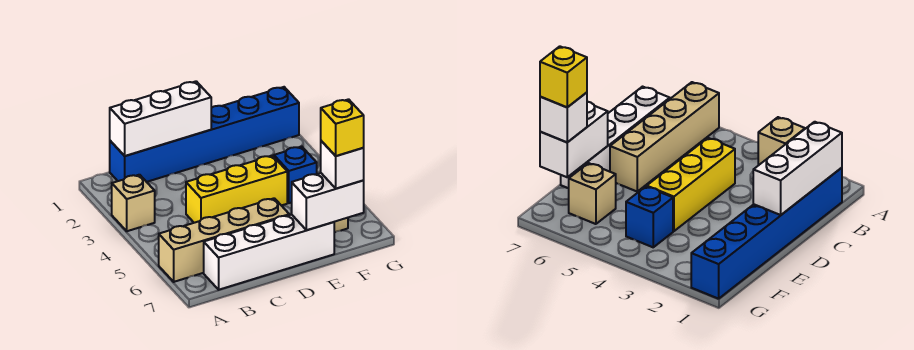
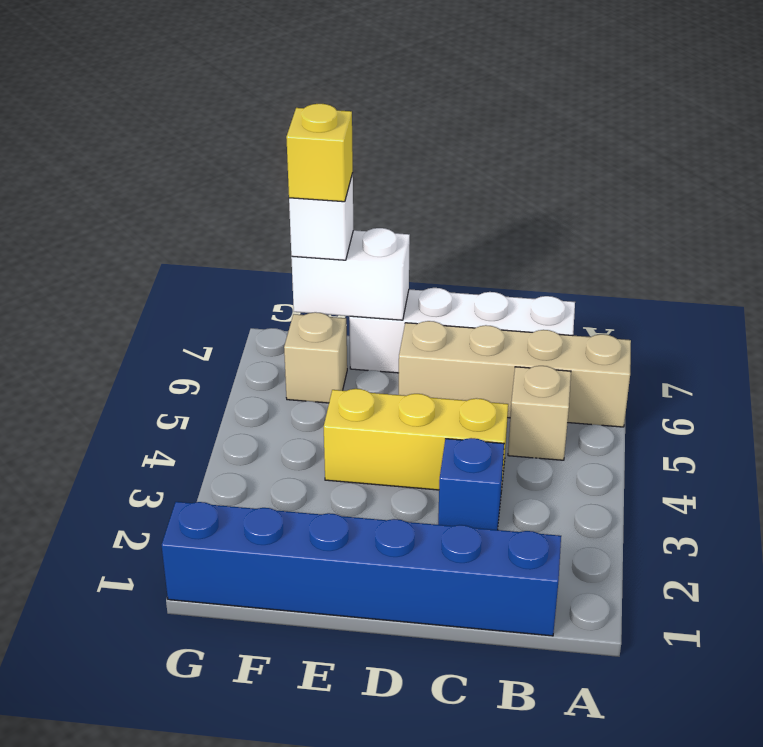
tan brick A3 level 1 -> tan brick B5 level 1
white brick B1:D1 level 2 -> none
blue brick F4 level 1 -> blue brick C3 level 1

